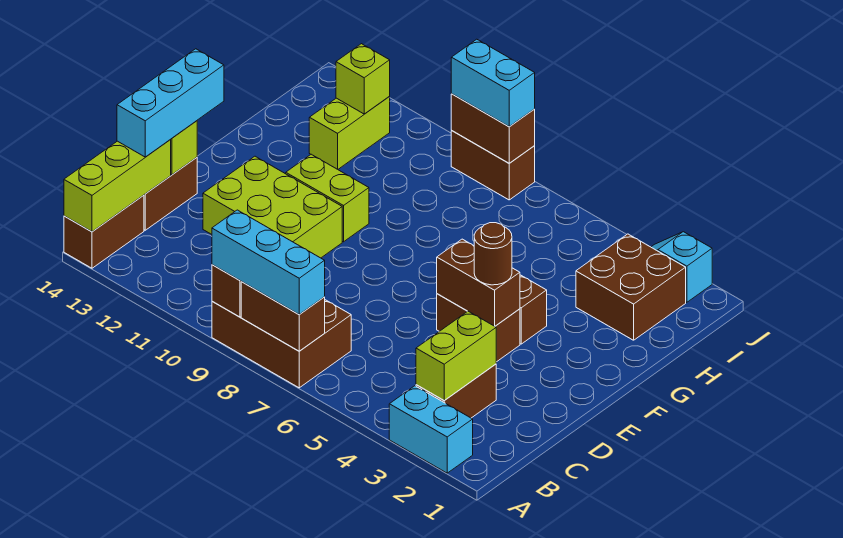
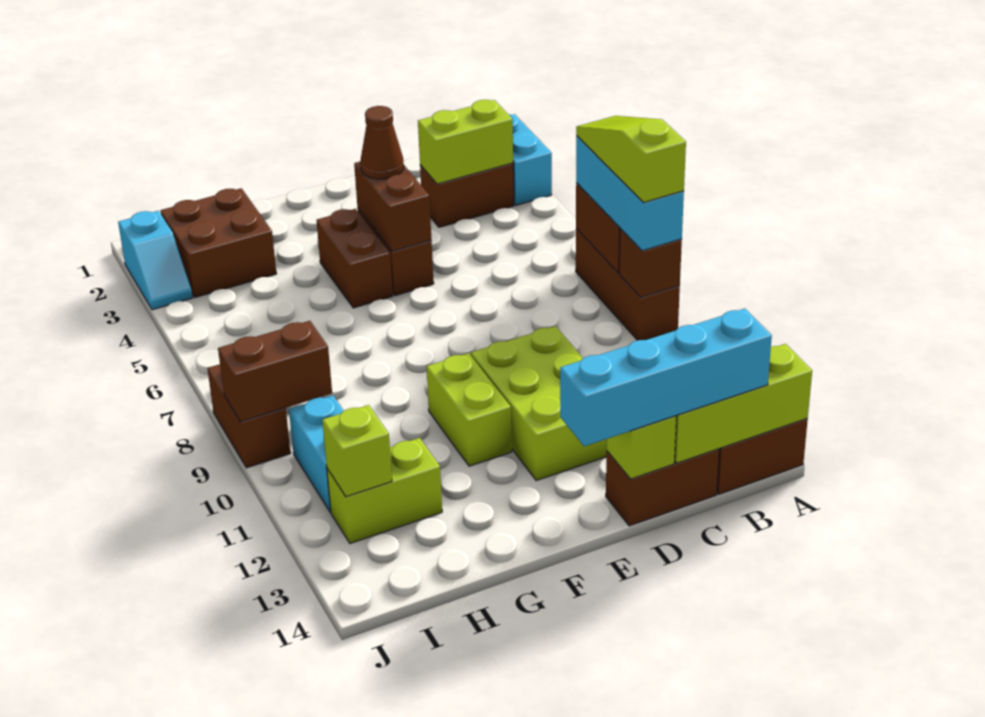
brown brick A7:B9 level 1 -> brown brick A7:A9 level 1
none -> lime slope A7:A9 level 4 top 9
cyan brick C14:E14 level 3 -> cyan brick B14:E14 level 3
brown round brick E4 level 3 -> brown cone E4 level 3
brown brick J8:J9 level 2 -> brown brick I9:J9 level 2
cyan brick J8:J9 level 3 -> cyan brick I10:I11 level 1

